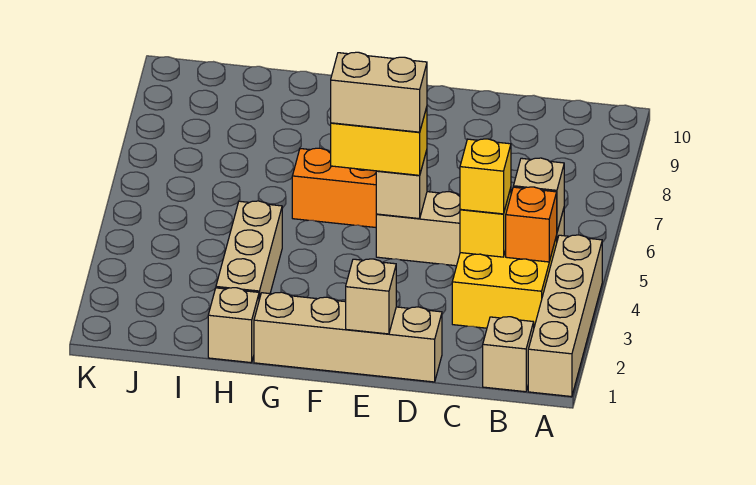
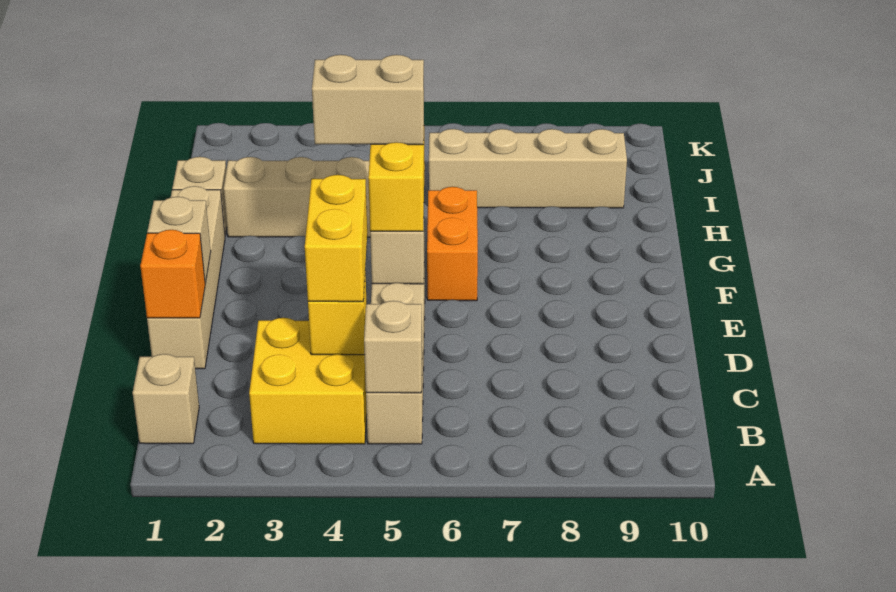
tan brick A1:A4 level 1 -> tan brick I6:I9 level 1
orange brick B4 level 2 -> orange brick D1 level 2
yellow brick C4 level 3 -> yellow brick C4:D4 level 3
tan brick E5:F5 level 4 -> tan brick F4:F5 level 4

